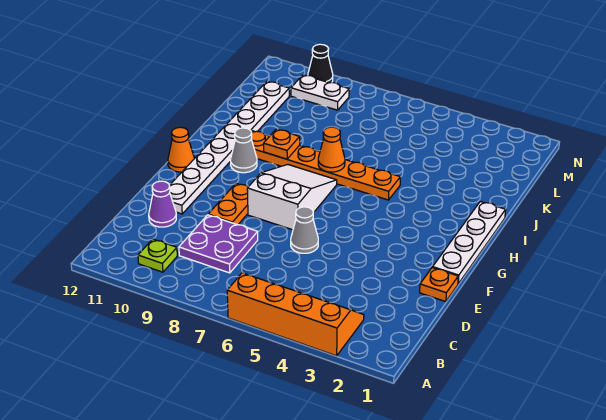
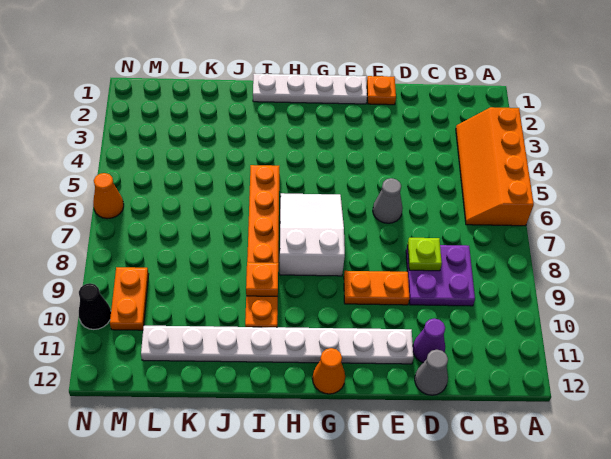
lime plate B10 level 1 -> lime plate D8 level 2
white slope F7:H8 level 1 top F -> white slope G6:H8 level 1 top 8
grey cone H10 level 1 -> grey cone D12 level 1
orange cone I7 level 2 -> orange cone N6 level 1
white plate M9:M10 level 1 -> orange plate M9:M10 level 1

